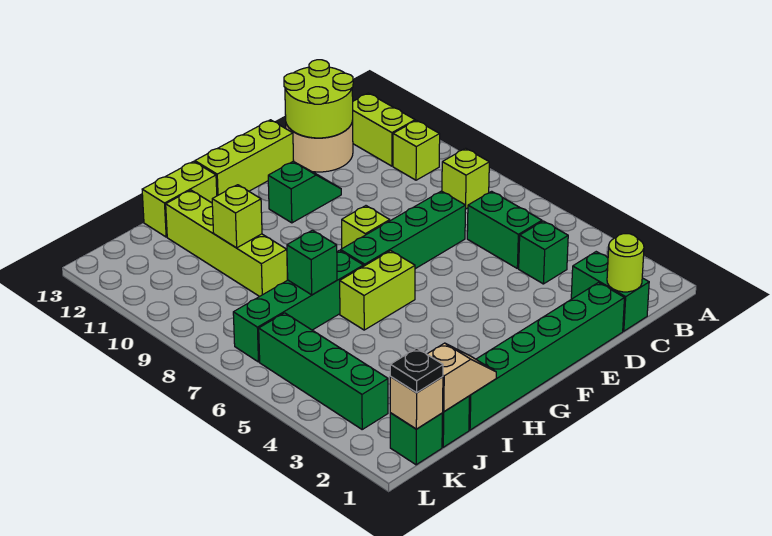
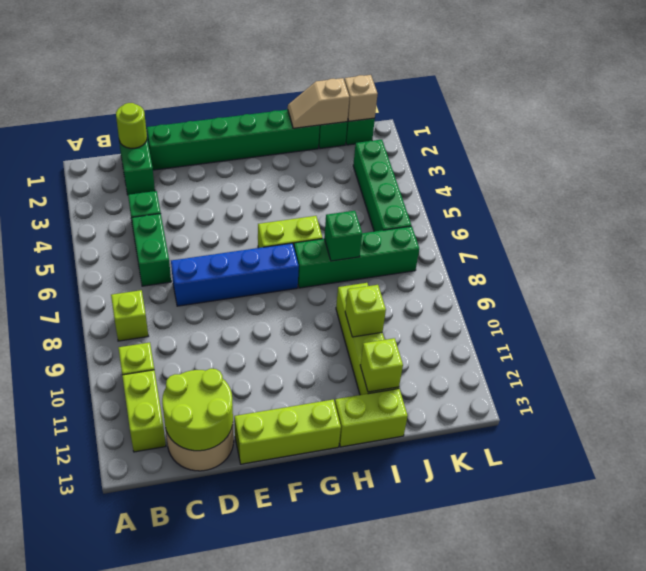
green brick D7:G7 level 1 -> blue brick D7:G7 level 1
green slope E11:F11 level 1 top F -> none
lime brick F8 level 1 -> lime brick I12 level 2
black plate K1 level 3 -> none

